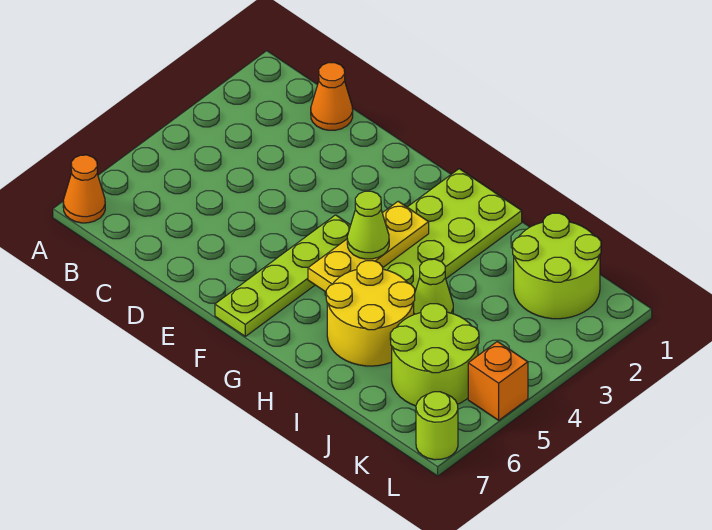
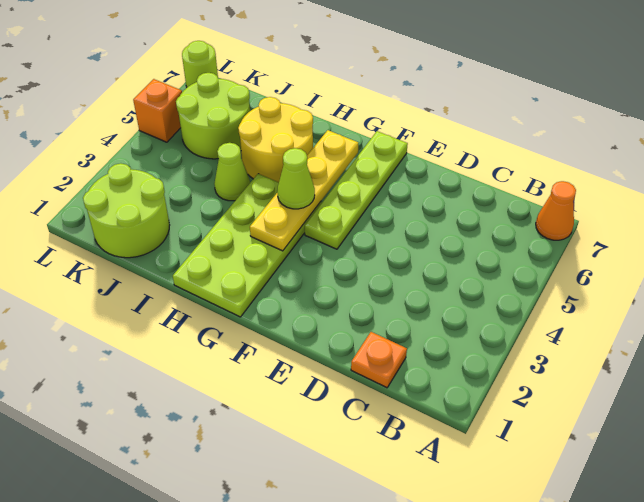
orange cone C1 level 1 -> orange plate C1 level 1
yellow plate G3:G5 level 2 -> yellow plate G3:G6 level 2

